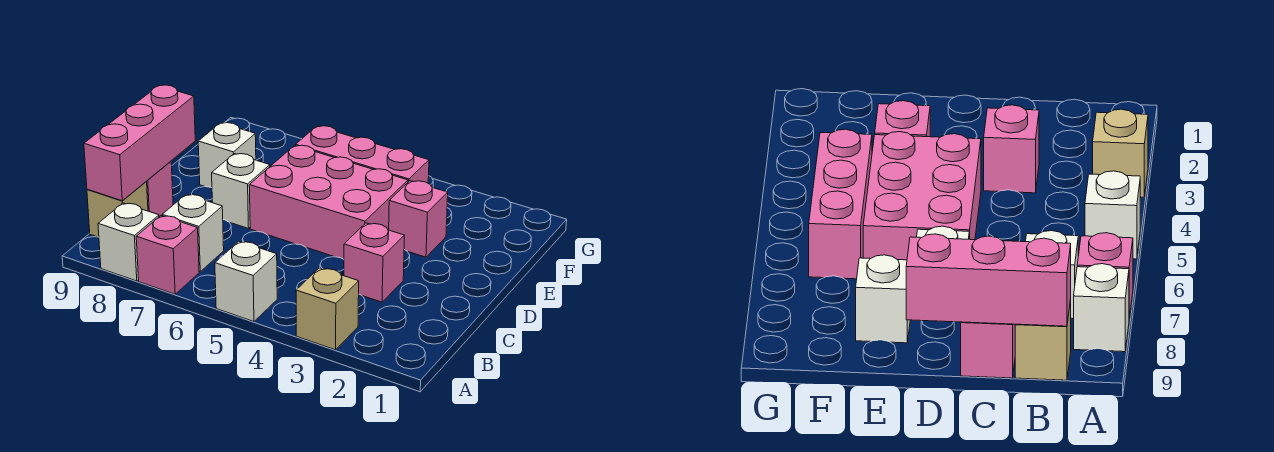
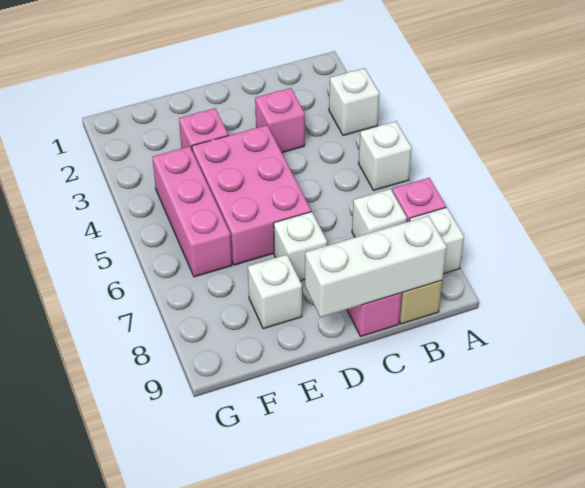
tan brick A3 level 1 -> white brick A3 level 1
pink brick B9:D9 level 2 -> white brick B9:D9 level 2

